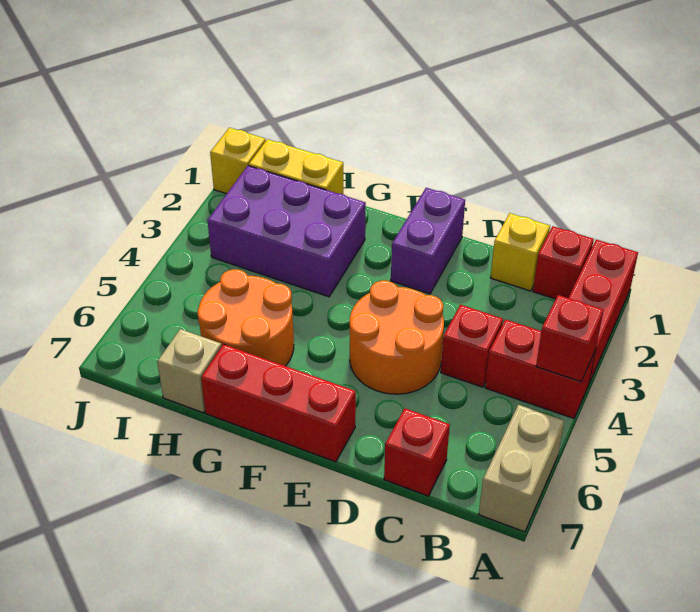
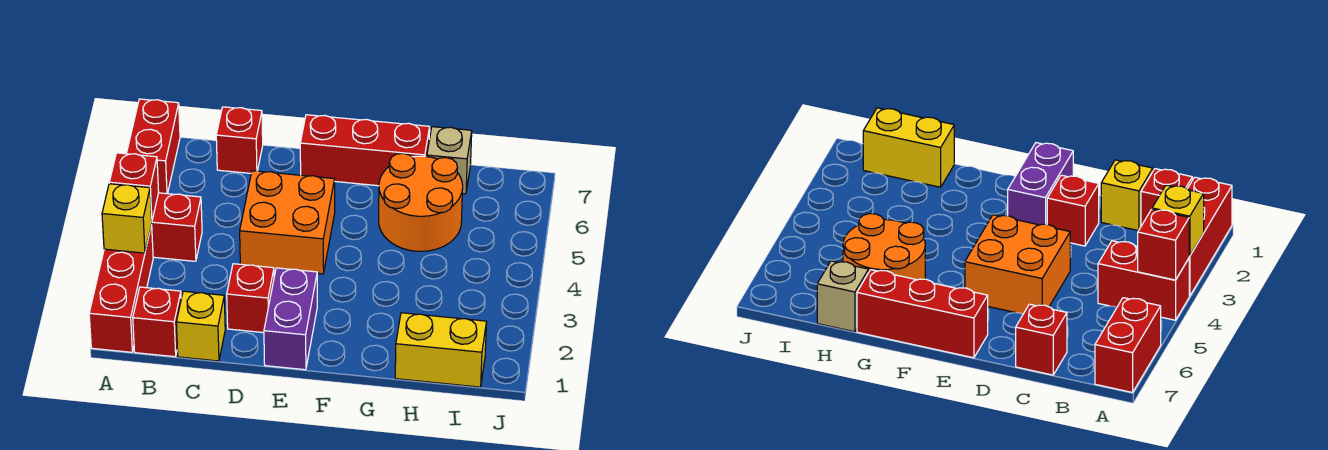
tan brick A6:A7 level 1 -> red brick A6:A7 level 1
red brick C4 level 1 -> red brick D2 level 1
orange round brick D4:E5 level 1 -> orange brick D4:E5 level 1
purple brick G2:I3 level 1 -> none
yellow brick J1 level 1 -> yellow brick A3 level 2

